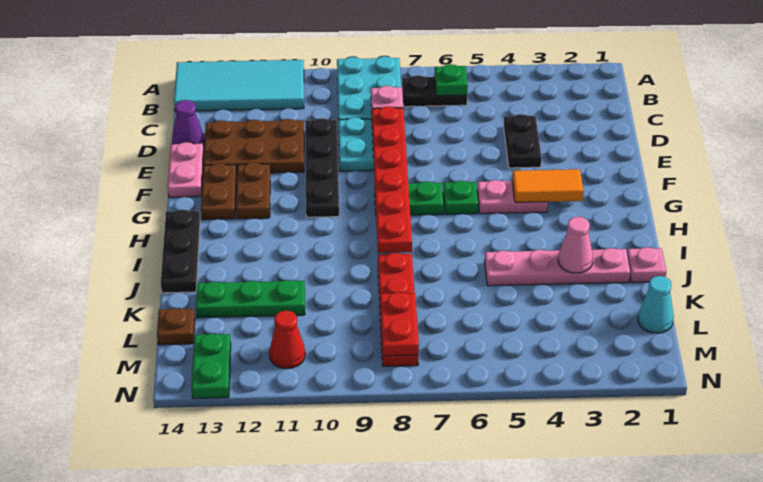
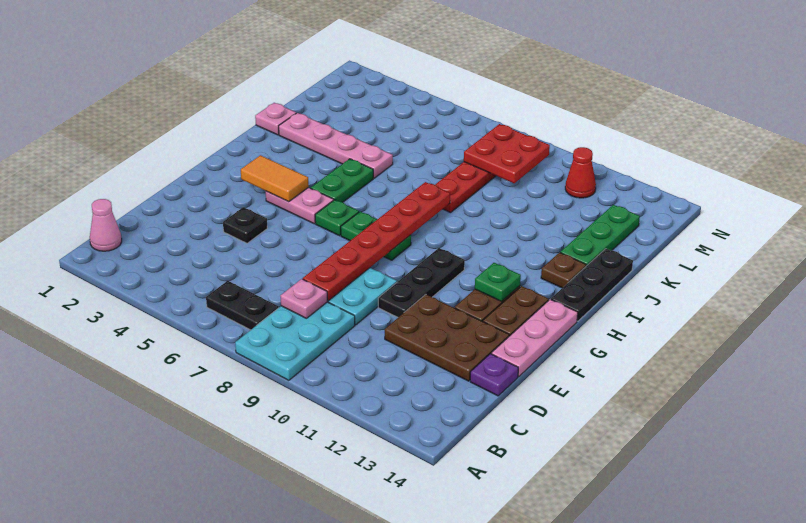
cyan tile A11:B14 level 1 -> none
green plate B6 level 2 -> green plate G12 level 2
black plate D4:E4 level 1 -> black plate E4 level 1
black plate D10:G10 level 1 -> black plate E10:G10 level 1
purple cone D14 level 1 -> purple plate D14 level 1
pink plate E14:F14 level 1 -> pink plate E14:G14 level 1
pink cone J3 level 2 -> pink cone B1 level 1
green plate K11:K13 level 1 -> green plate J13:L13 level 1
cyan cone L1 level 1 -> none
red plate L8:M8 level 2 -> red plate L8:M9 level 2
brown plate L14 level 1 -> brown plate I13 level 1
green plate M13:N13 level 1 -> green plate H5:I5 level 1

